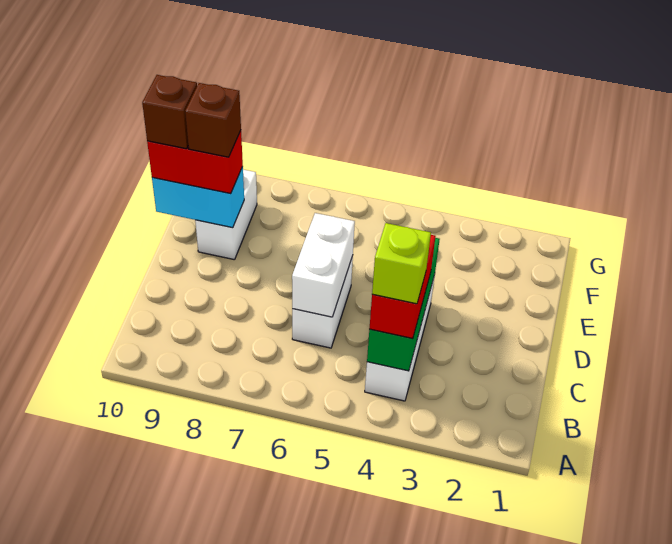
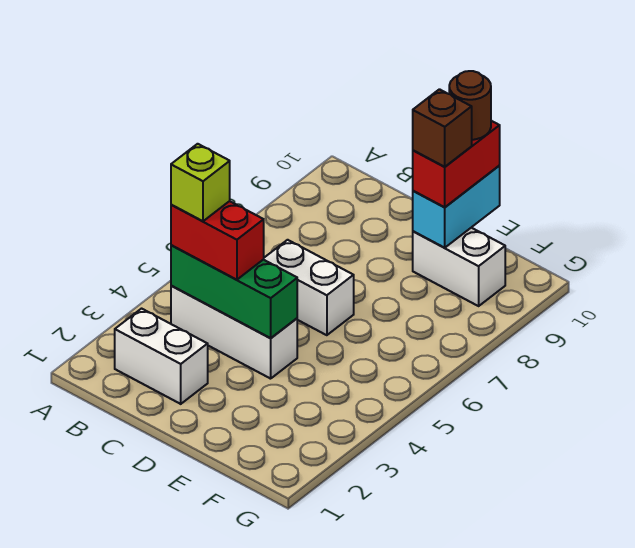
white brick C6:D6 level 2 -> white brick B2:C2 level 1
brown brick E10 level 4 -> brown round brick E10 level 4

